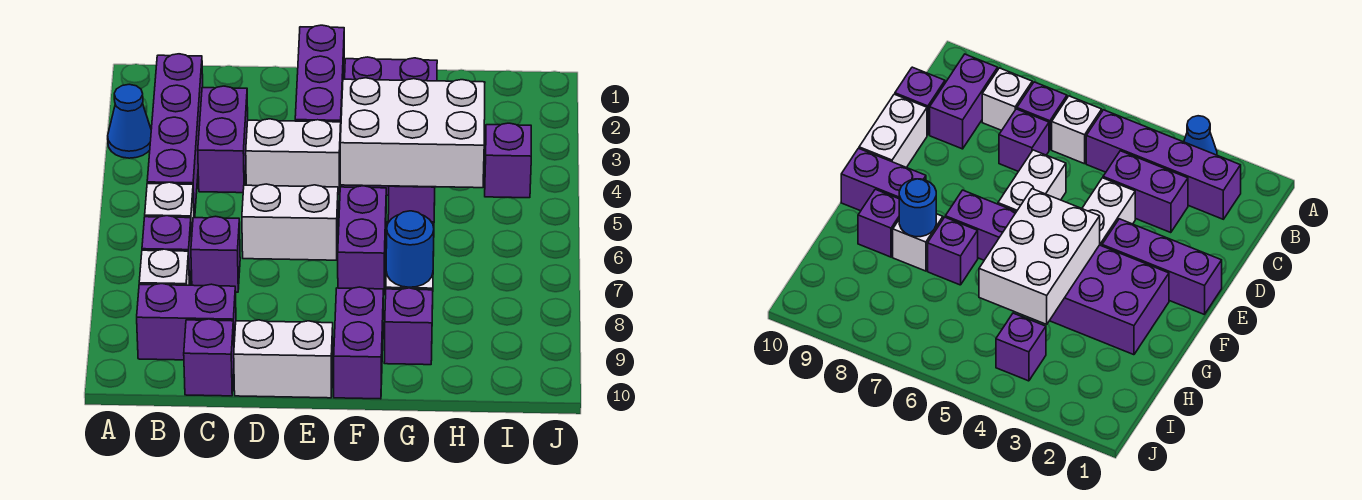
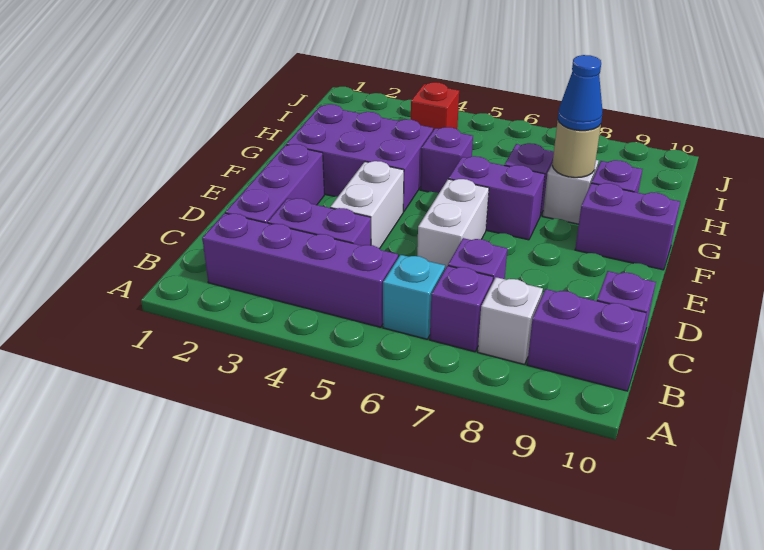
blue cone A3 level 1 -> blue cone G8 level 3
white brick B6 level 1 -> cyan brick B6 level 1
purple brick B9:C9 level 1 -> purple brick B9:B10 level 1
white brick D10:E10 level 1 -> none
purple brick E1:E3 level 1 -> purple brick C2:E2 level 1
white brick F4:H5 level 2 -> none
blue round brick G8 level 2 -> tan round brick G8 level 2
purple brick I4 level 1 -> red brick I4 level 1

